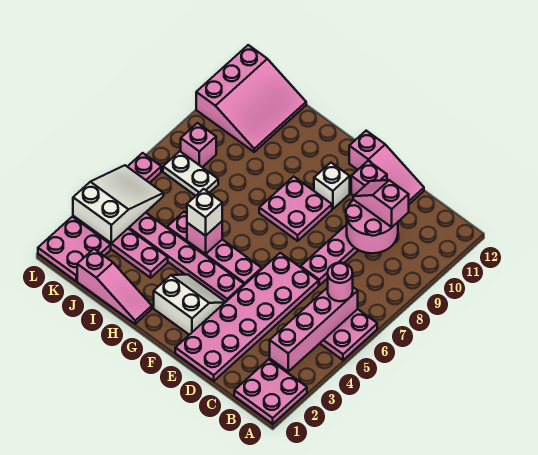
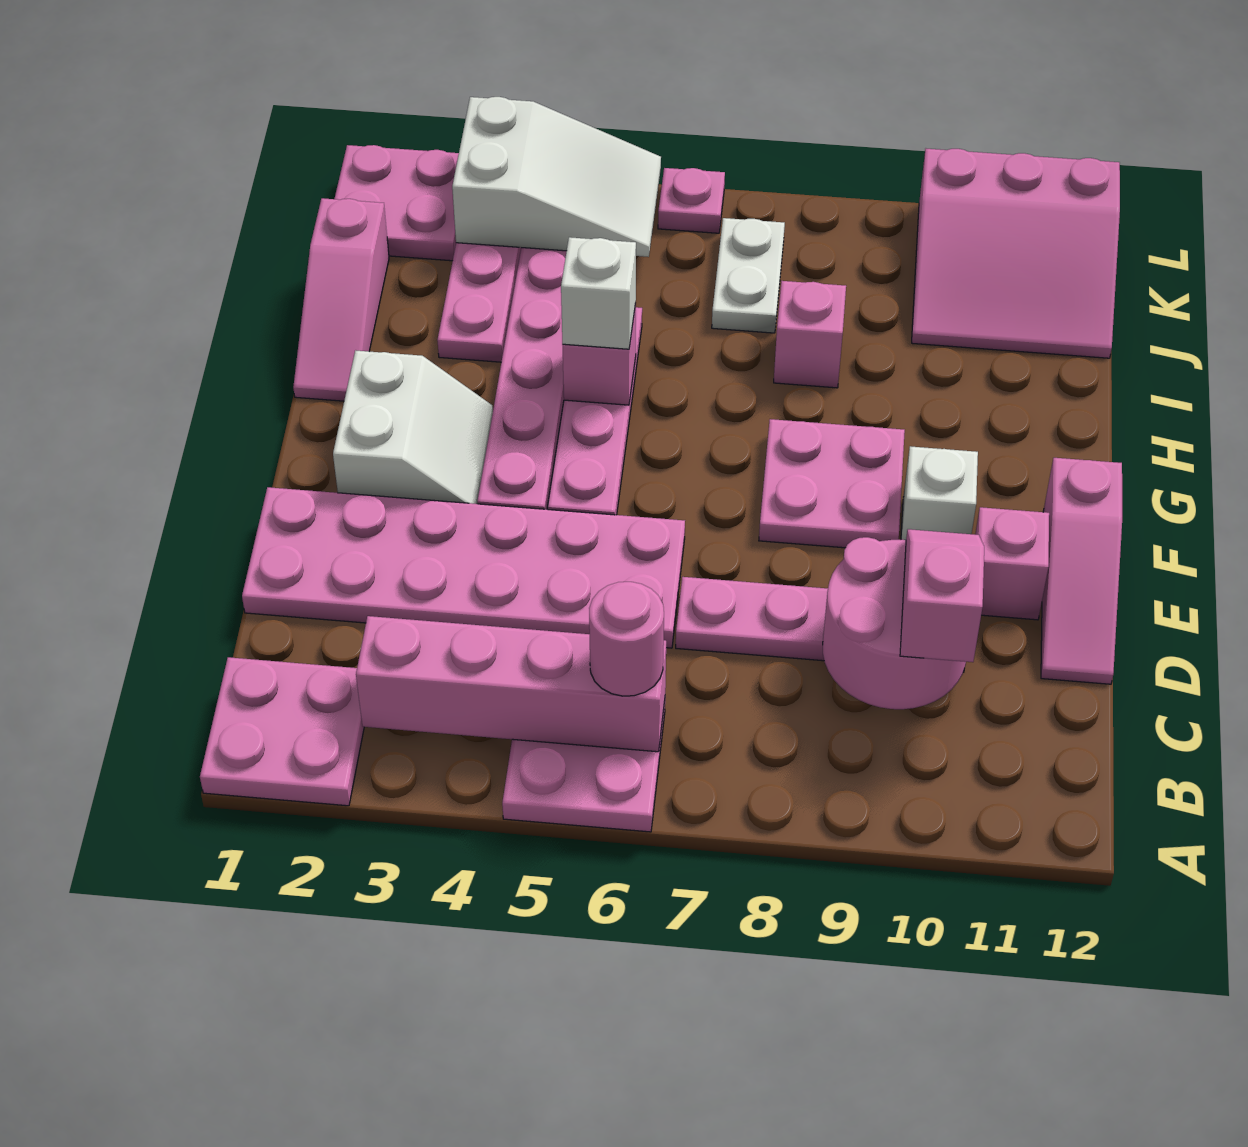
pink brick K8 level 1 -> pink brick I8 level 1

